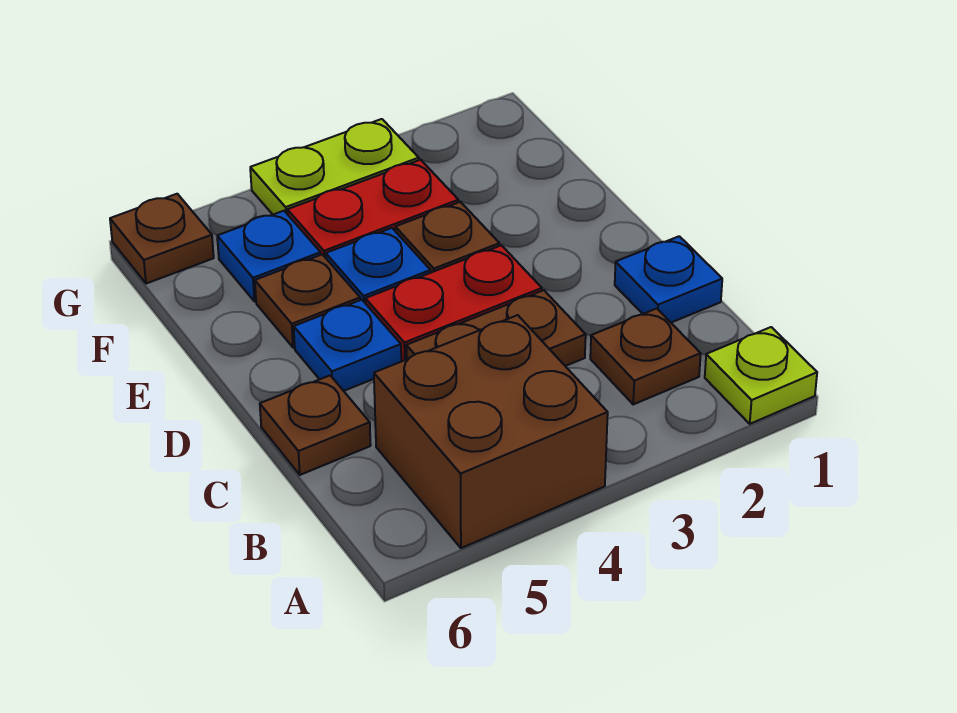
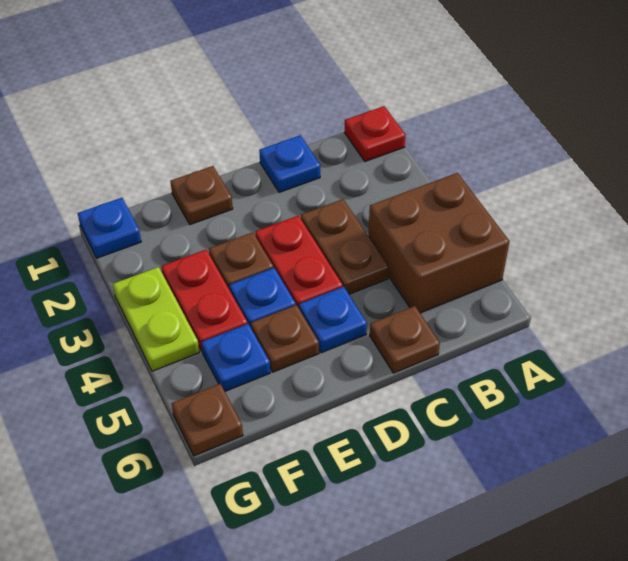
lime plate A1 level 1 -> red plate A1 level 1
brown plate B2 level 1 -> brown plate E1 level 1
none -> blue plate G1 level 1

